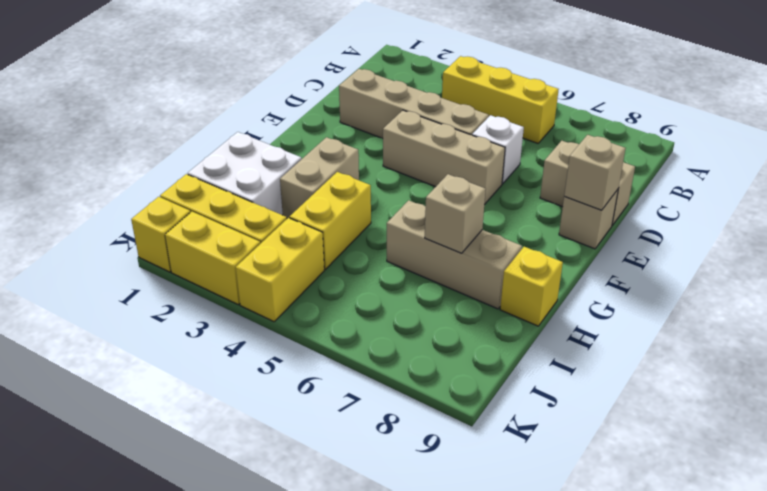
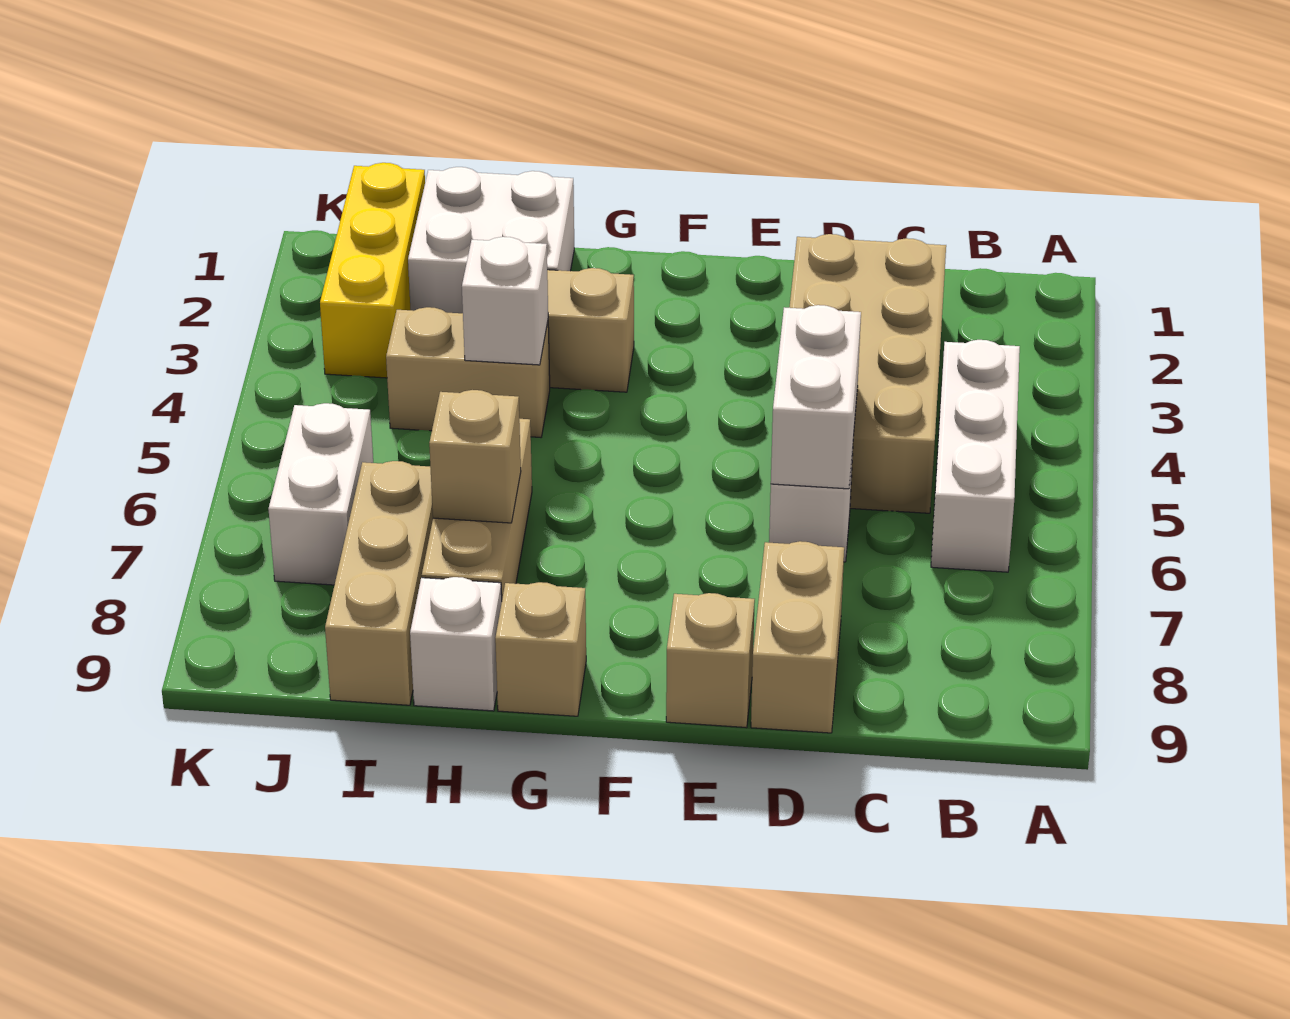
yellow brick B4:B6 level 1 -> white brick B4:B6 level 1
tan brick D2:D5 level 1 -> tan brick C2:D5 level 1
none -> white brick D5:D6 level 2
tan brick E4:E6 level 1 -> tan brick I7:I9 level 1
tan brick E9 level 2 -> tan brick G9 level 1
yellow brick H4:I4 level 1 -> tan brick H4:I4 level 1
none -> white brick H4 level 2
yellow brick H9 level 1 -> white brick H9 level 1
yellow brick J4:K4 level 1 -> none
none -> white brick J6:J7 level 1
yellow brick K1 level 1 -> none
yellow brick K2:K3 level 1 -> none

